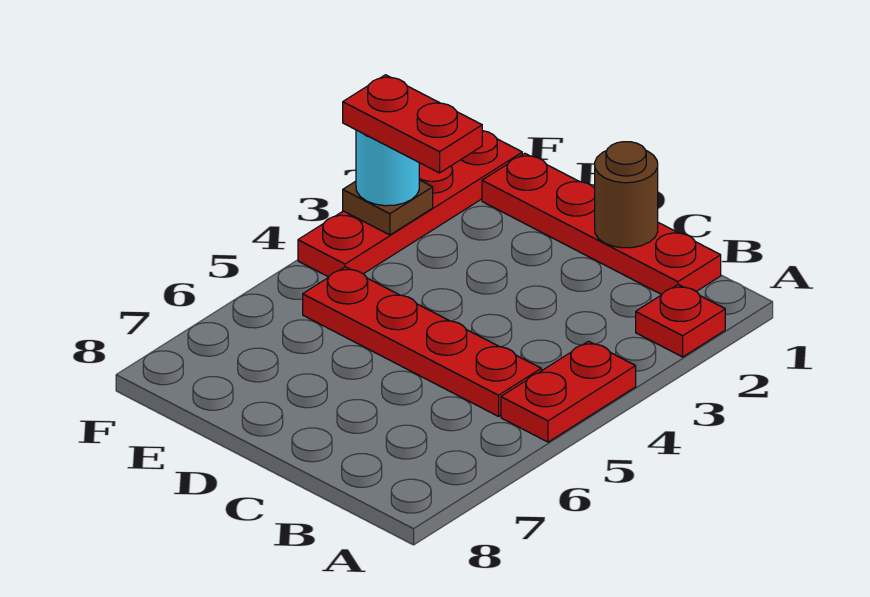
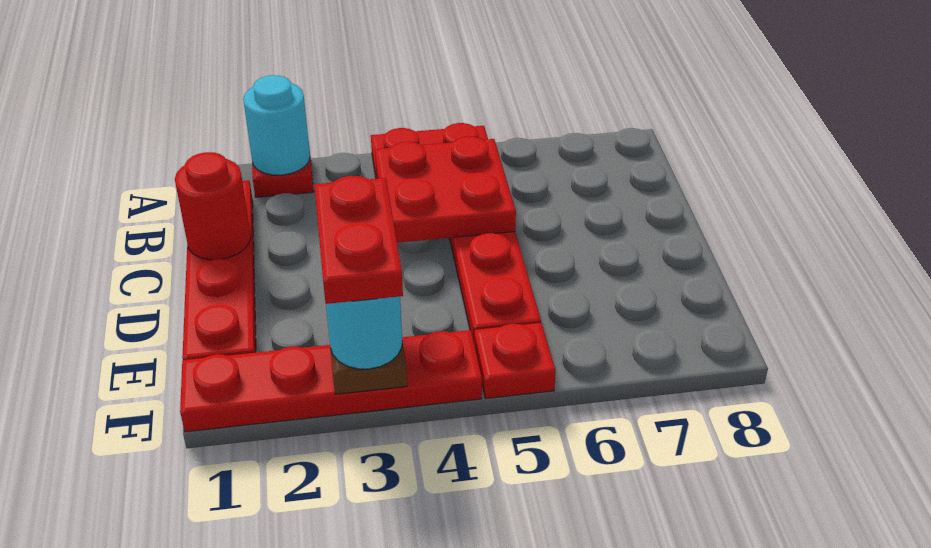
none -> cyan round brick A2 level 2
none -> red plate B4:C5 level 2
brown round brick C1 level 2 -> red round brick C1 level 2
none -> red plate F5 level 1

